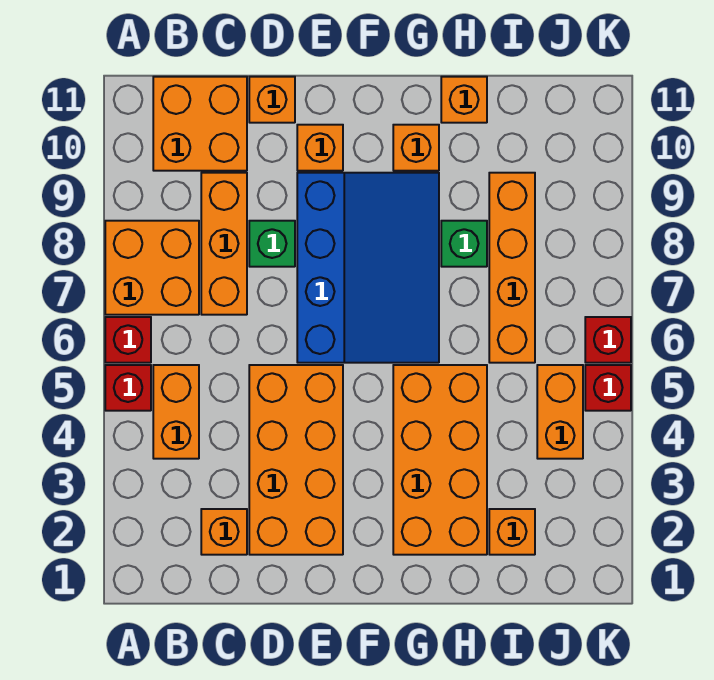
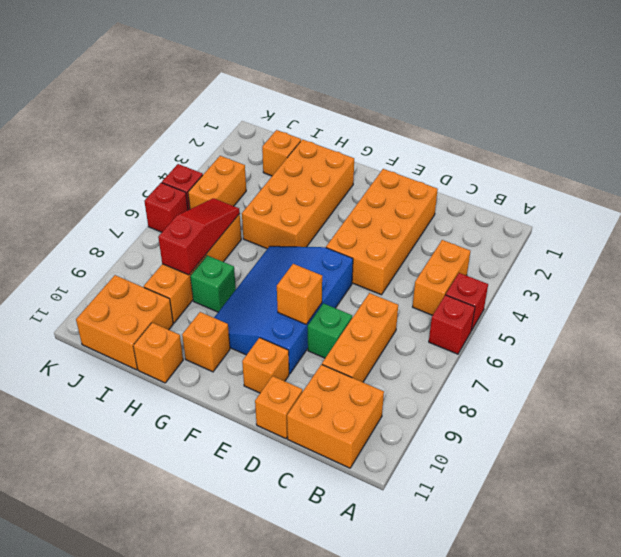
orange brick A7:B8 level 1 -> orange brick I10:J11 level 1
orange brick C2 level 1 -> orange brick E8 level 2
none -> red slope I6:I8 level 2 top 8

